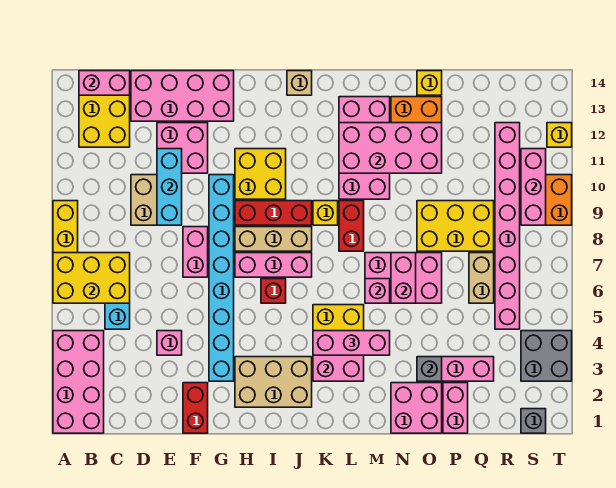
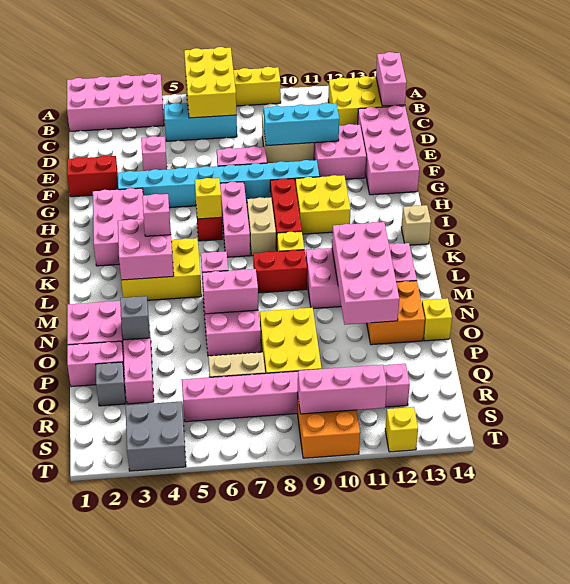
tan brick H2:J3 level 1 -> pink brick H2:J3 level 1
tan brick H8:J8 level 1 -> tan brick I8:J8 level 1
none -> yellow brick I6 level 2
pink brick K4:M4 level 3 -> pink brick K4 level 3
grey brick S1 level 1 -> grey brick Q2 level 1

